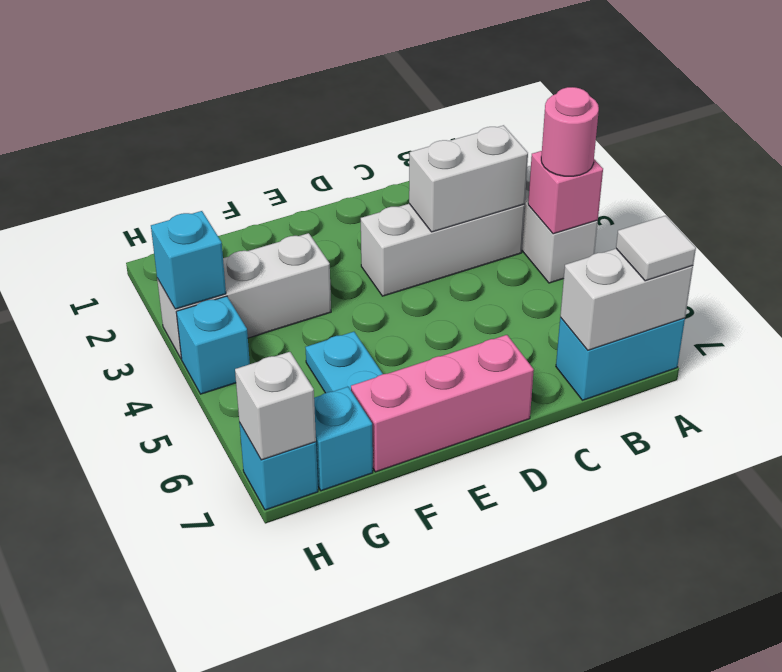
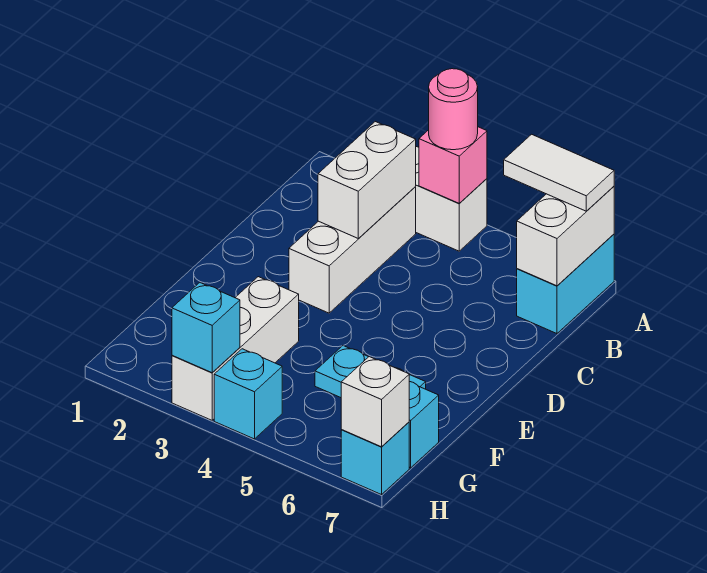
white tile A7 level 3 -> white tile A6:A7 level 3
pink brick D7:F7 level 1 -> none

